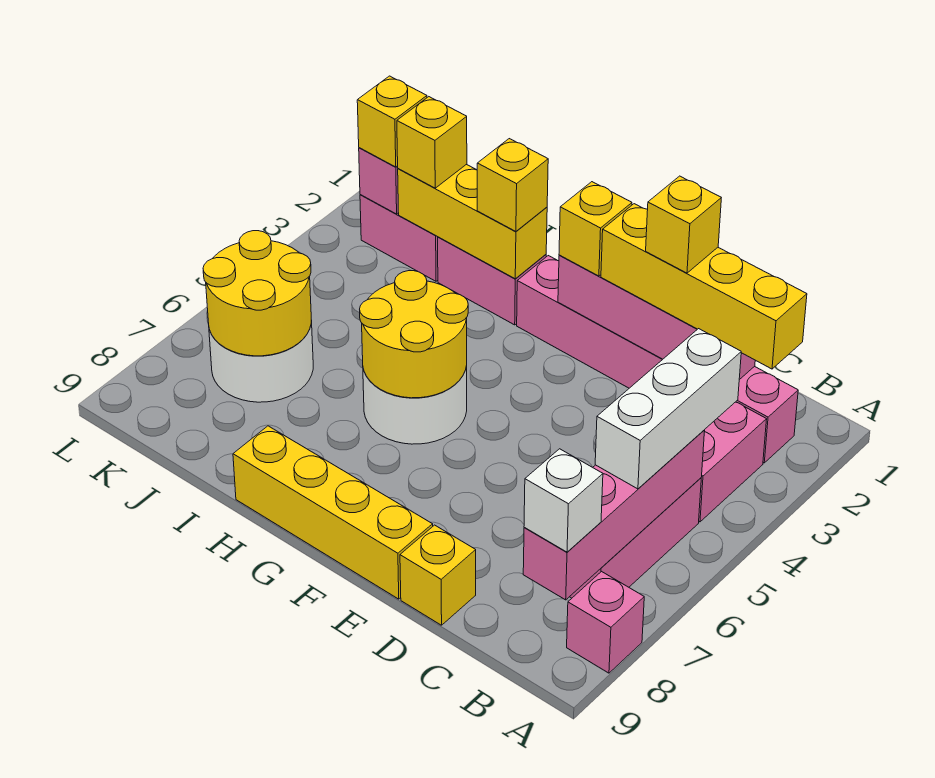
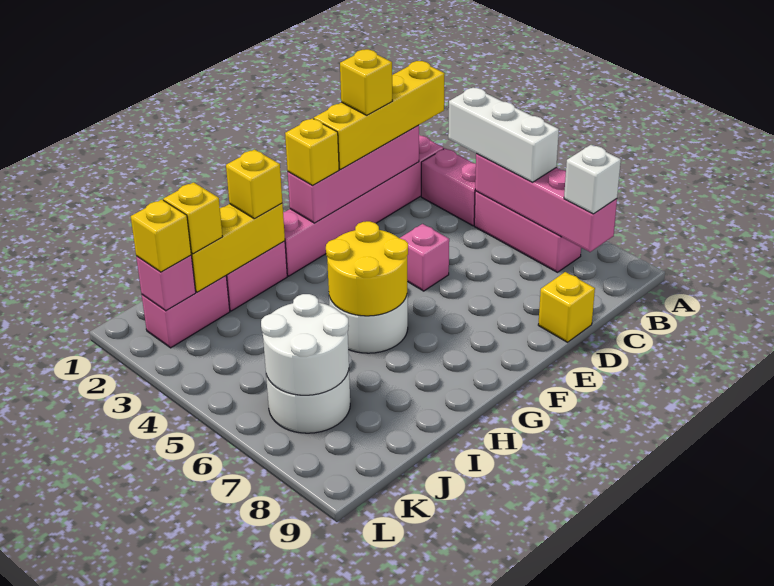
pink brick A8 level 1 -> pink brick E5 level 1
yellow brick E9:H9 level 1 -> none
yellow round brick J6:K7 level 2 -> white round brick J6:K7 level 2

